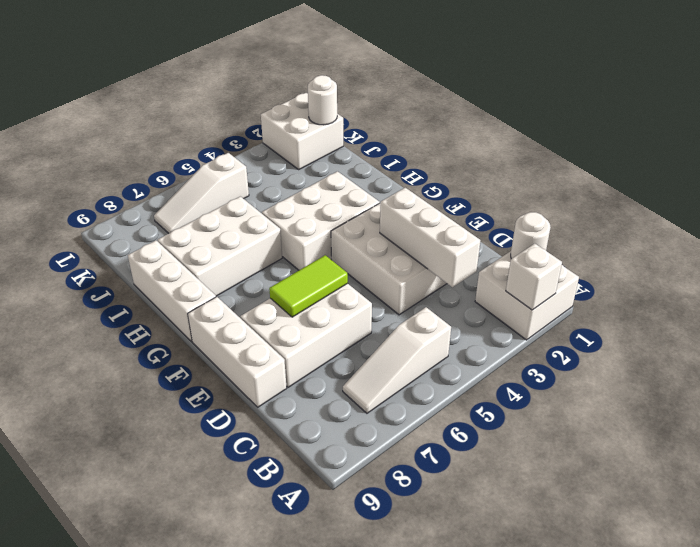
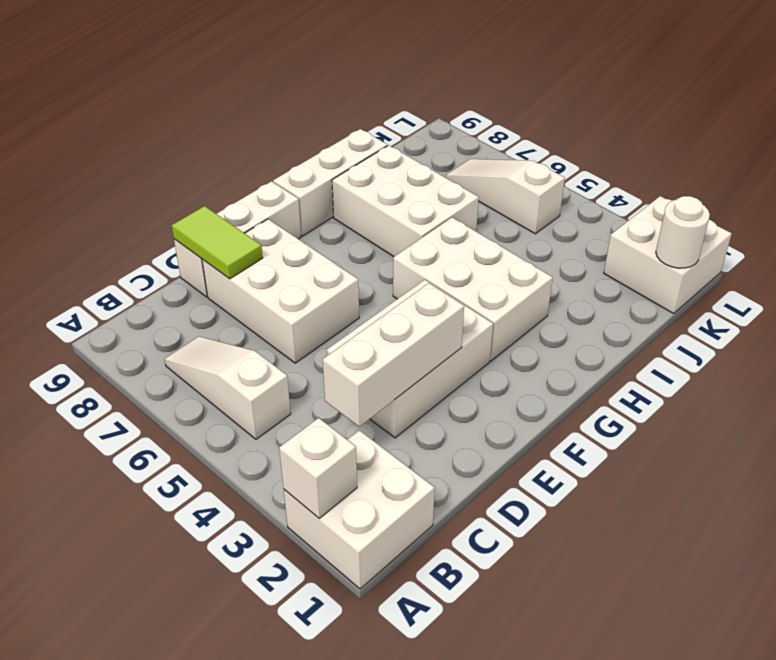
white round brick B1 level 2 -> none
lime tile E6:E7 level 2 -> lime tile D8:D9 level 2

